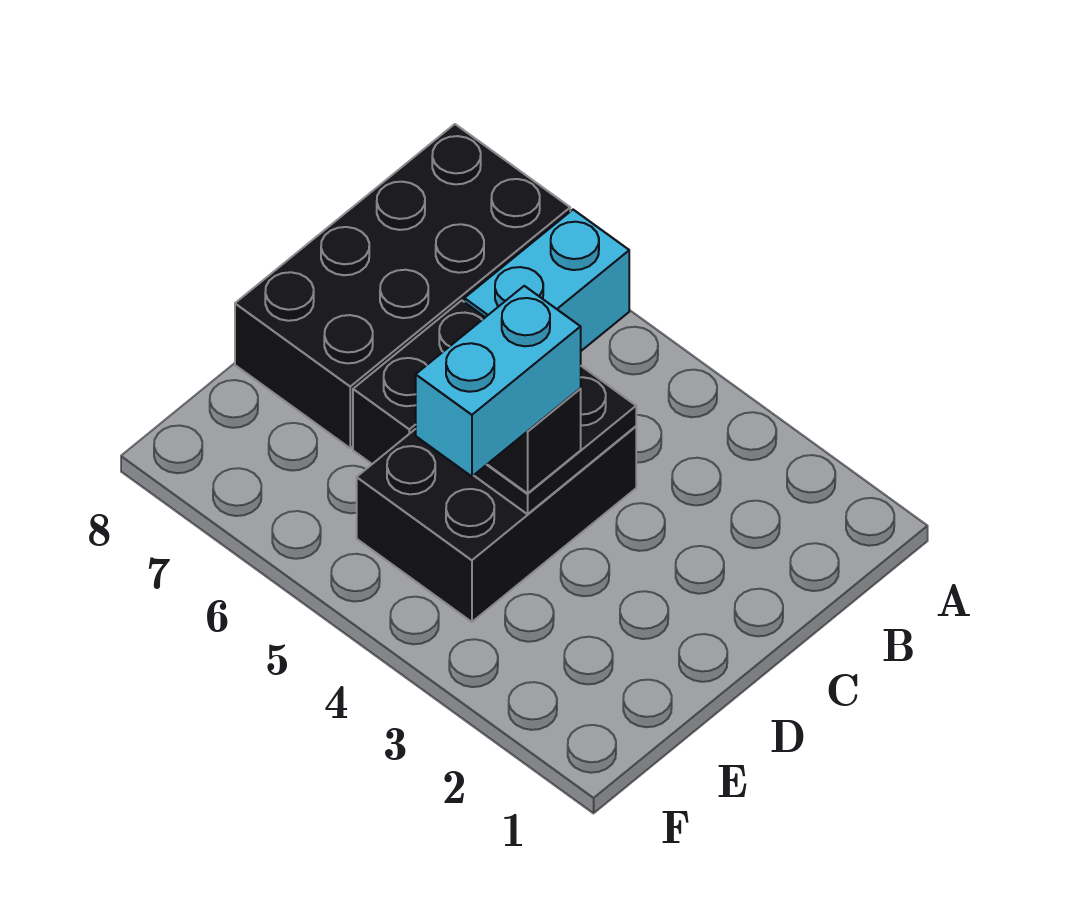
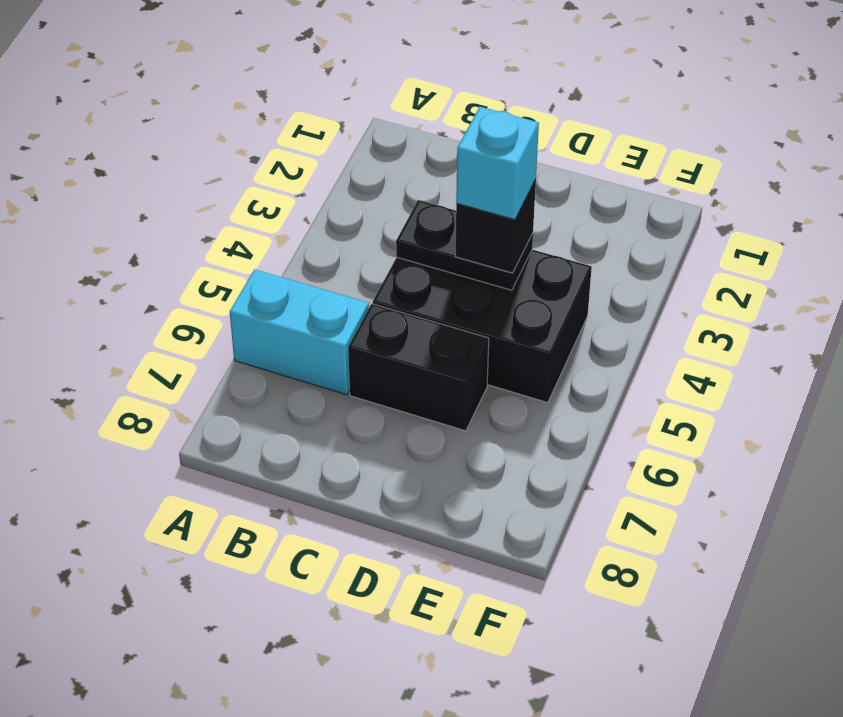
black brick A7:D8 level 1 -> none
cyan brick D4:E4 level 4 -> cyan brick D4 level 4

